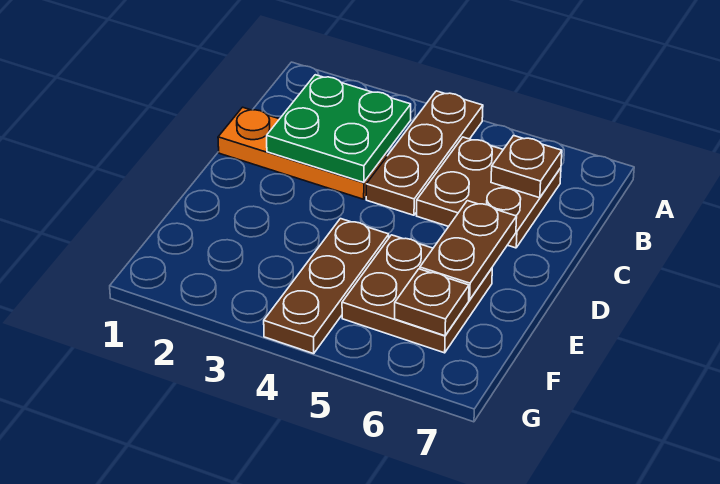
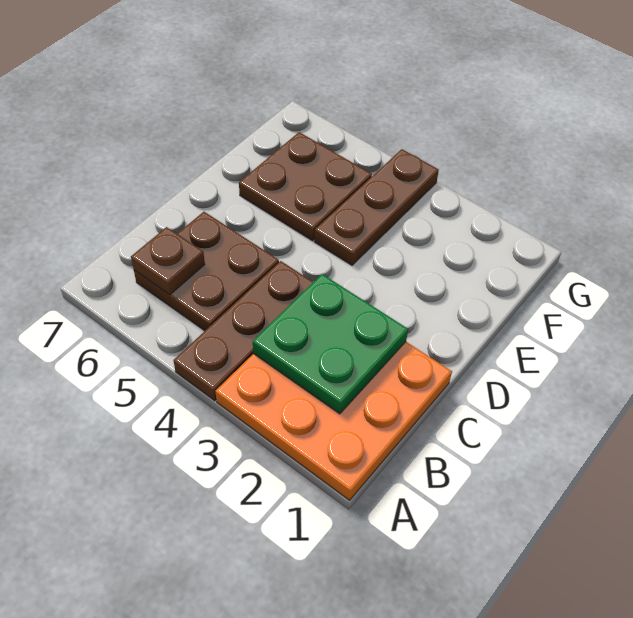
orange plate C1:C3 level 1 -> orange plate A1:C3 level 1
brown plate D6:E6 level 2 -> none
brown plate F6 level 2 -> none

